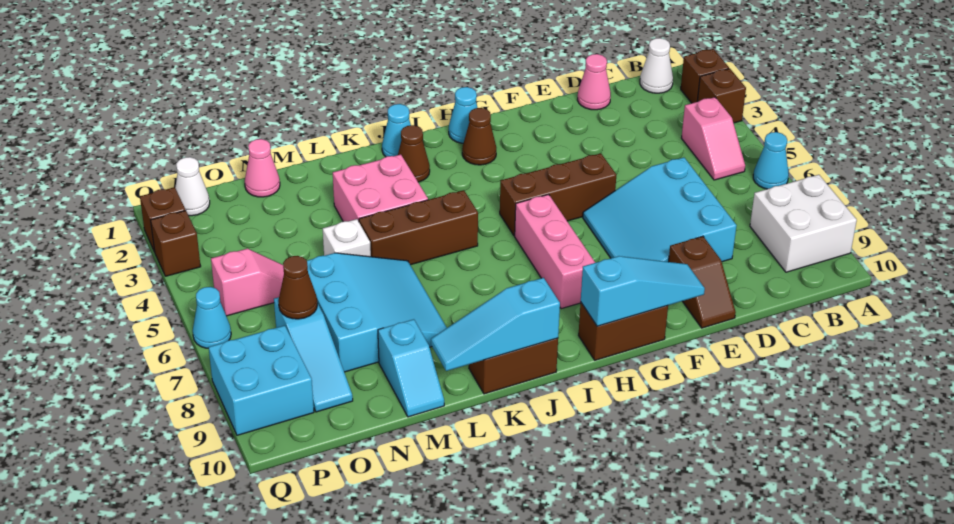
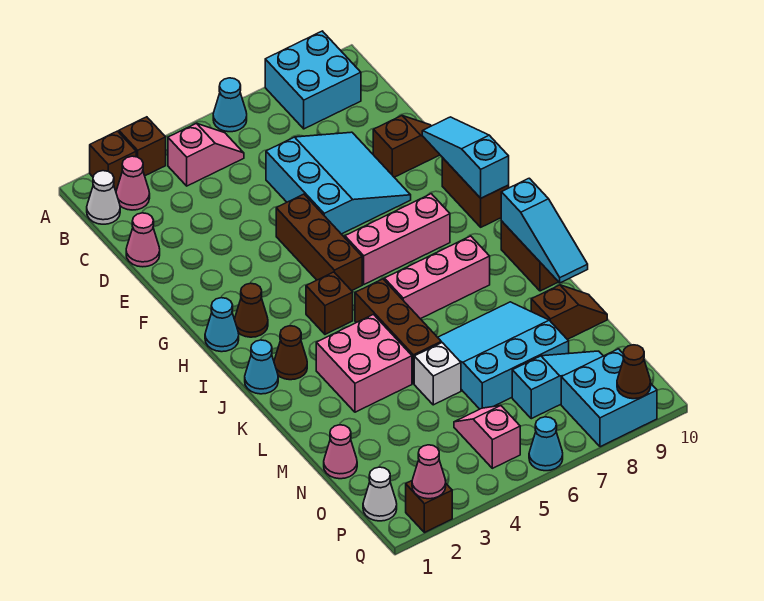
white brick A8:B9 level 1 -> cyan brick A8:B9 level 1
none -> pink cone B2 level 1
cyan slope D6:F8 level 1 top D -> cyan slope D6:F8 level 1 top 6
none -> pink brick J6:J8 level 1
cyan slope M9:M10 level 1 top 9 -> brown slope M9:M10 level 1 top 9
brown cone O7 level 2 -> brown cone Q9 level 2
none -> pink cone Q2 level 2
brown brick Q3 level 1 -> brown brick I4 level 1

